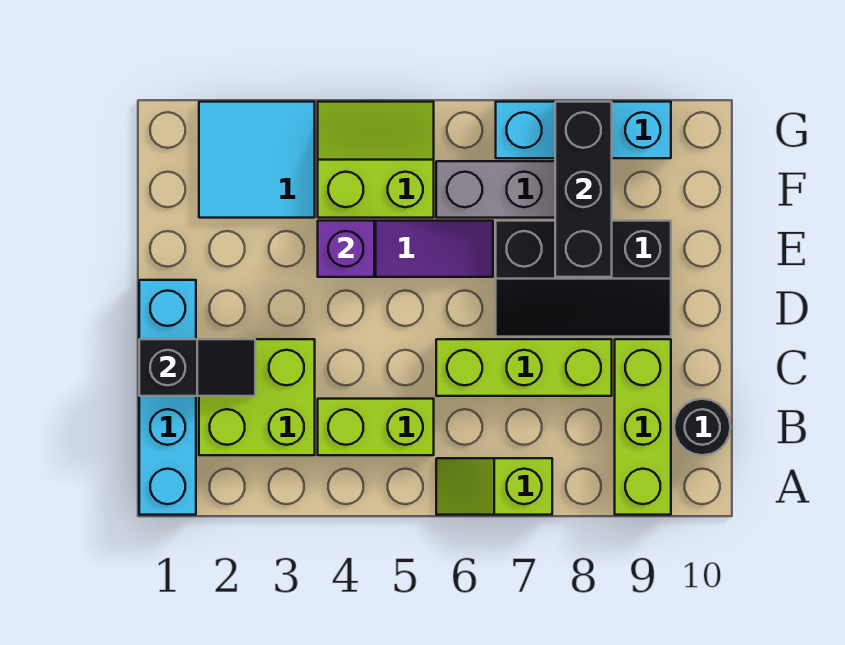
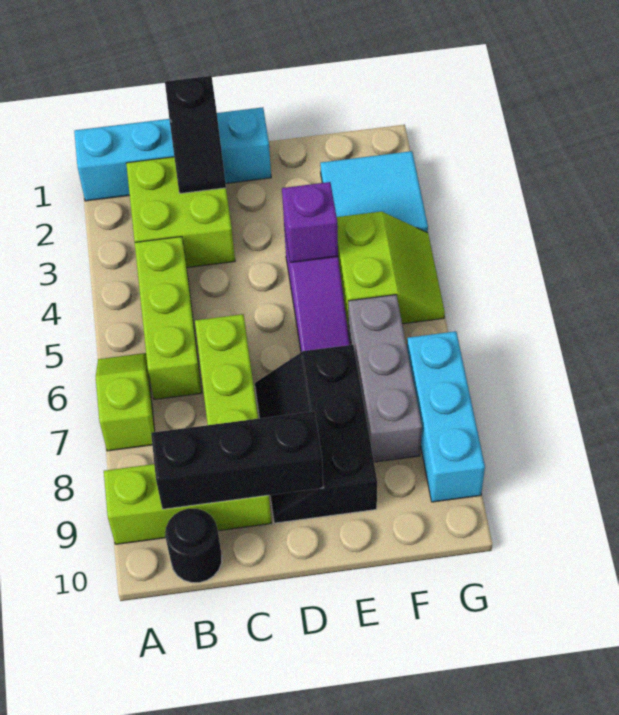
lime brick B4:B5 level 1 -> lime brick B4:B6 level 1
black brick E8:G8 level 2 -> black brick B9:D9 level 2

